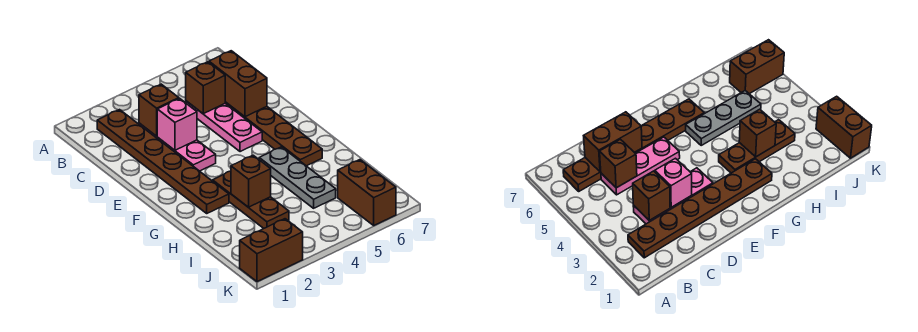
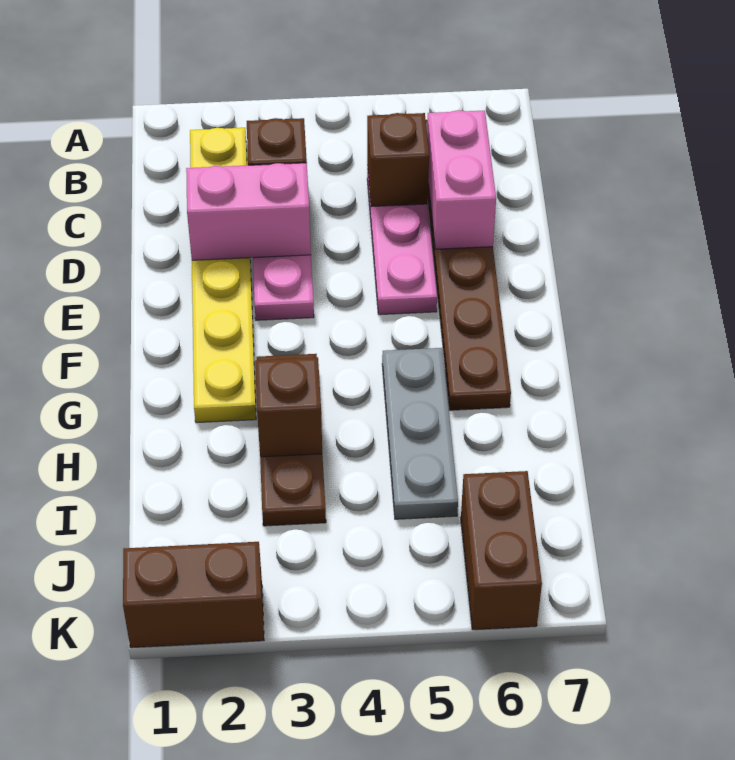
brown plate B2:G2 level 1 -> yellow plate B2:G2 level 1
brown brick C6:D6 level 2 -> pink brick C6:D6 level 2
pink brick D3 level 2 -> pink brick D2:D3 level 2

